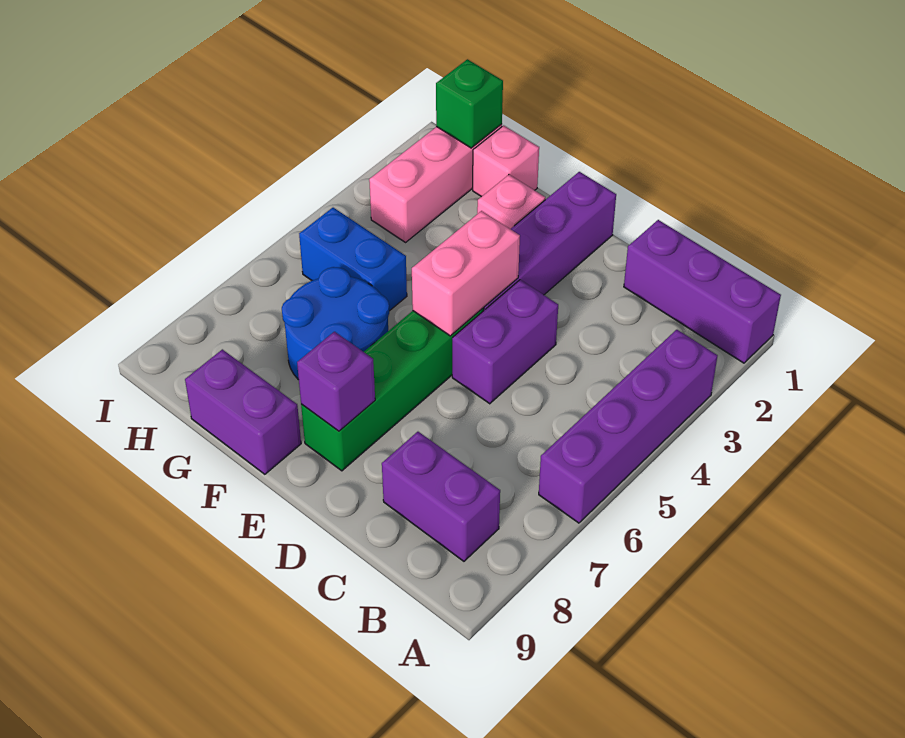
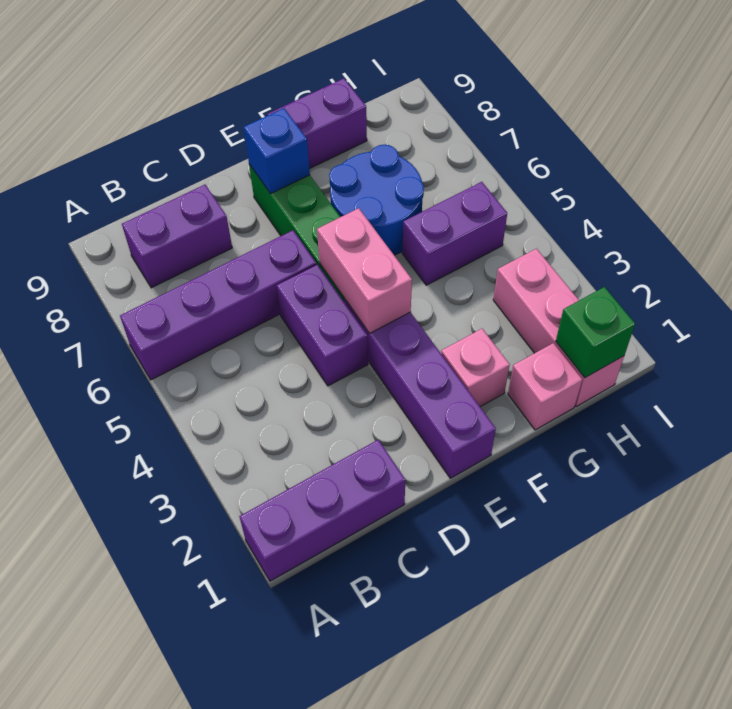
purple brick A3:A6 level 1 -> purple brick A6:D6 level 1
purple brick E8 level 2 -> blue brick E8 level 2
blue brick G5:H5 level 1 -> purple brick G5:H5 level 1

